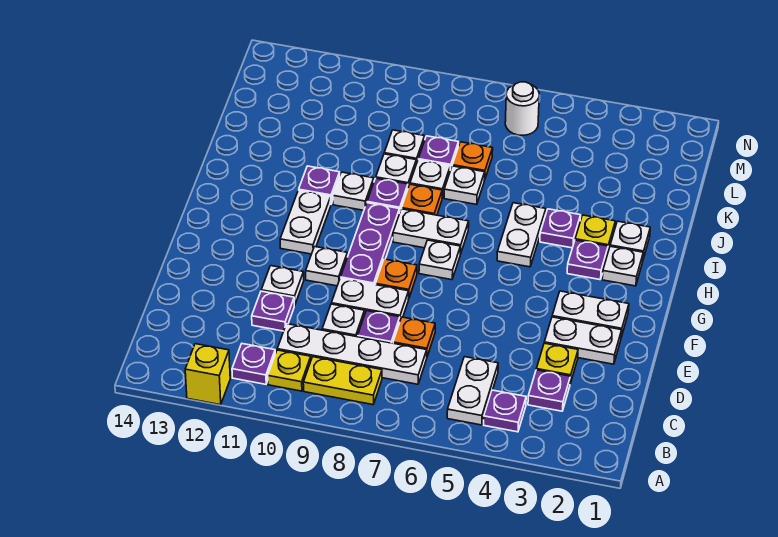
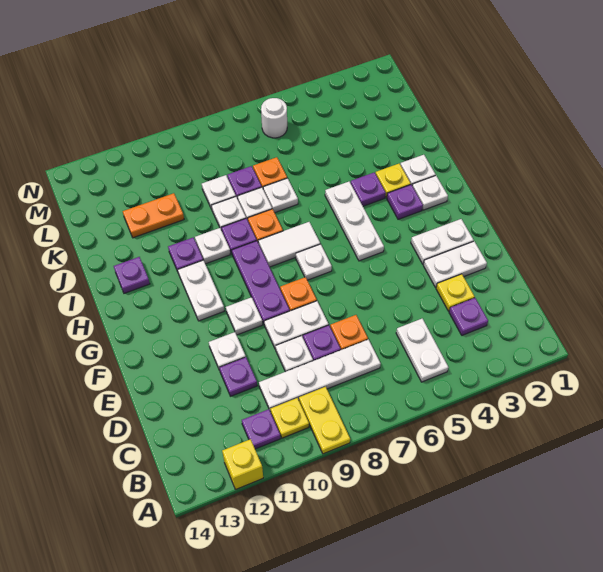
purple plate B4 level 1 -> purple plate I13 level 1
yellow plate B8:B9 level 1 -> yellow plate A9:B9 level 1
white plate H5:I5 level 1 -> white plate G5:I5 level 1
white plate H7:H8 level 1 -> white tile H7:H8 level 1
none -> orange plate K11:K12 level 1

